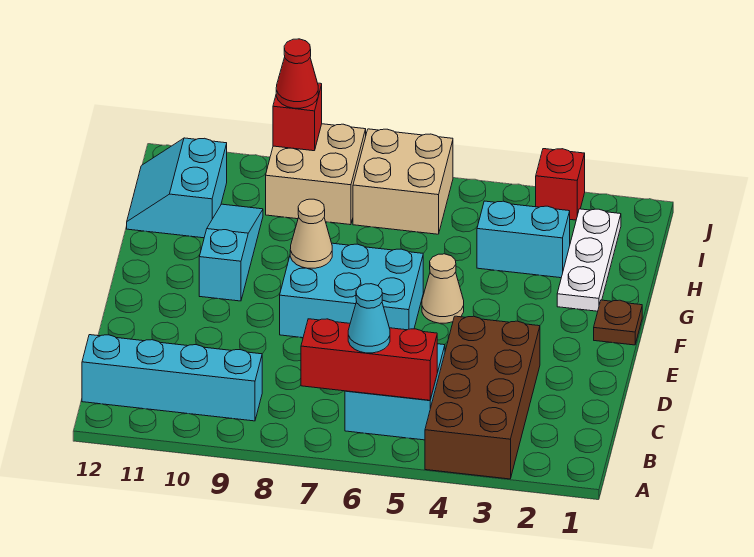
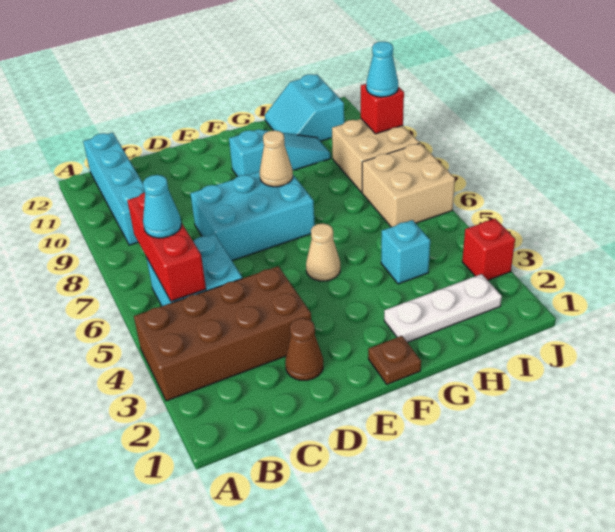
none -> brown cone D2 level 1
cyan brick E6:F8 level 1 -> cyan brick D7:F8 level 1
cyan brick H3:H4 level 1 -> cyan brick H4 level 1
cyan slope H11:I12 level 1 top 11 -> cyan slope H11:I12 level 1 top I
red cone J9 level 3 -> cyan cone J9 level 3

